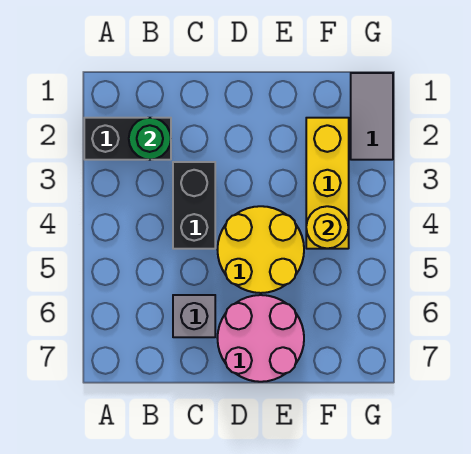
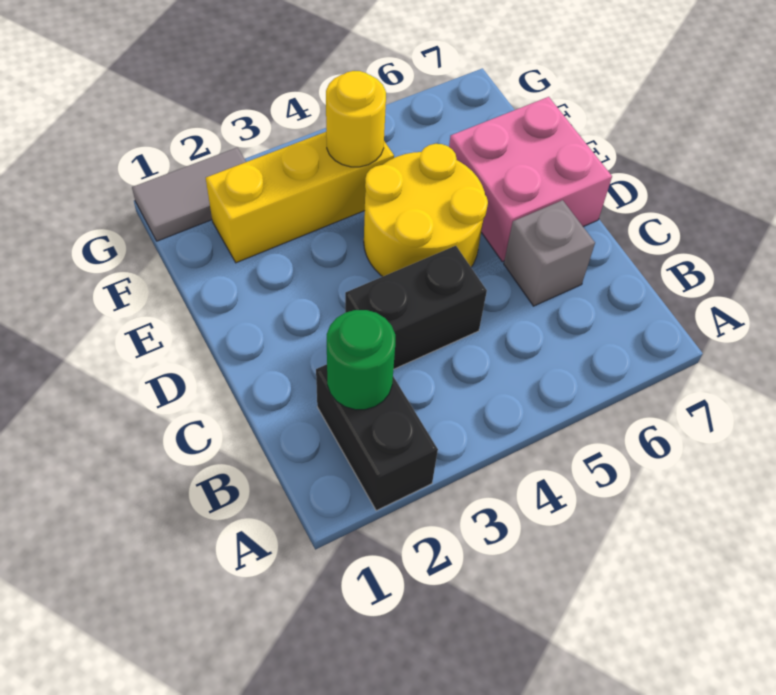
pink round brick D6:E7 level 1 -> pink brick D6:E7 level 1

